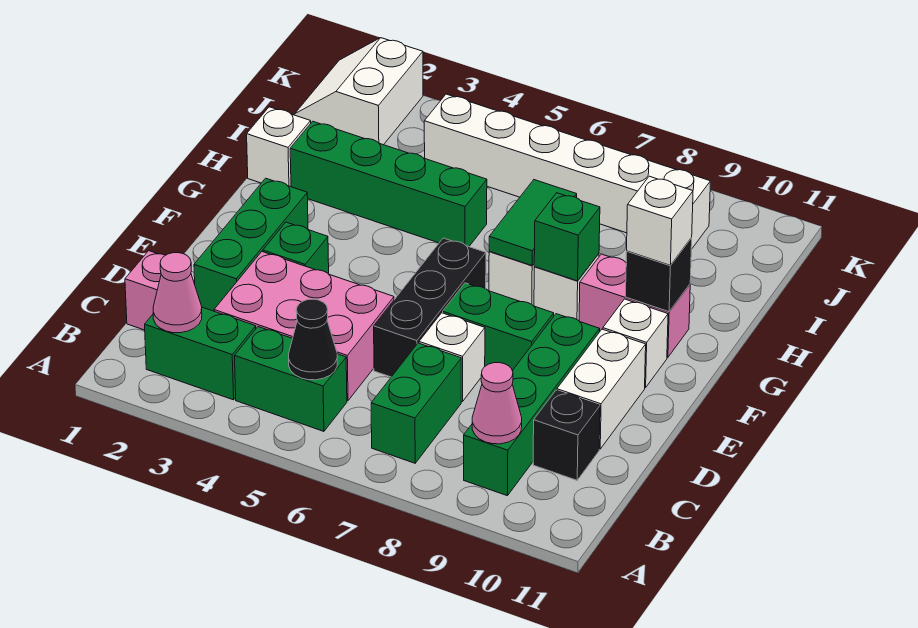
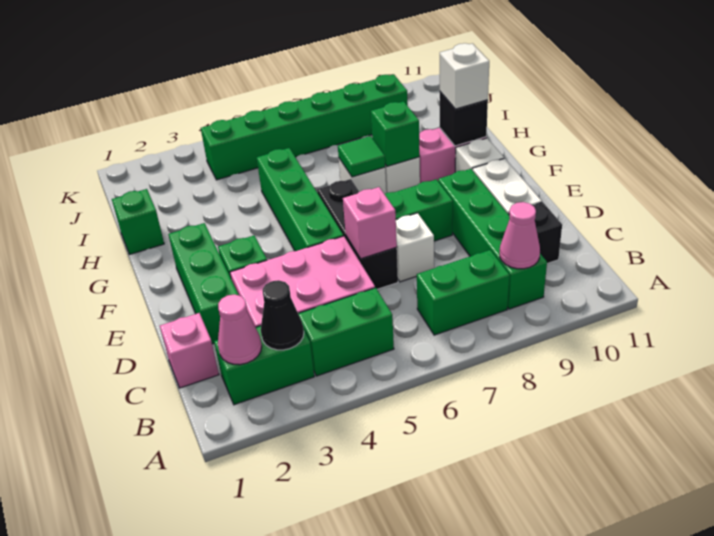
black cone B5 level 2 -> black cone B3 level 2
green brick B7:C7 level 1 -> green brick B7:B8 level 1
none -> pink brick D6 level 2
green tile G7:H7 level 2 -> green tile G7 level 2
white brick H1 level 1 -> green brick H1 level 1
green brick H2:H5 level 1 -> green brick E5:H5 level 1
white slope J1:K2 level 1 top 2 -> none
white brick J4:J9 level 1 -> green brick J4:J9 level 1

